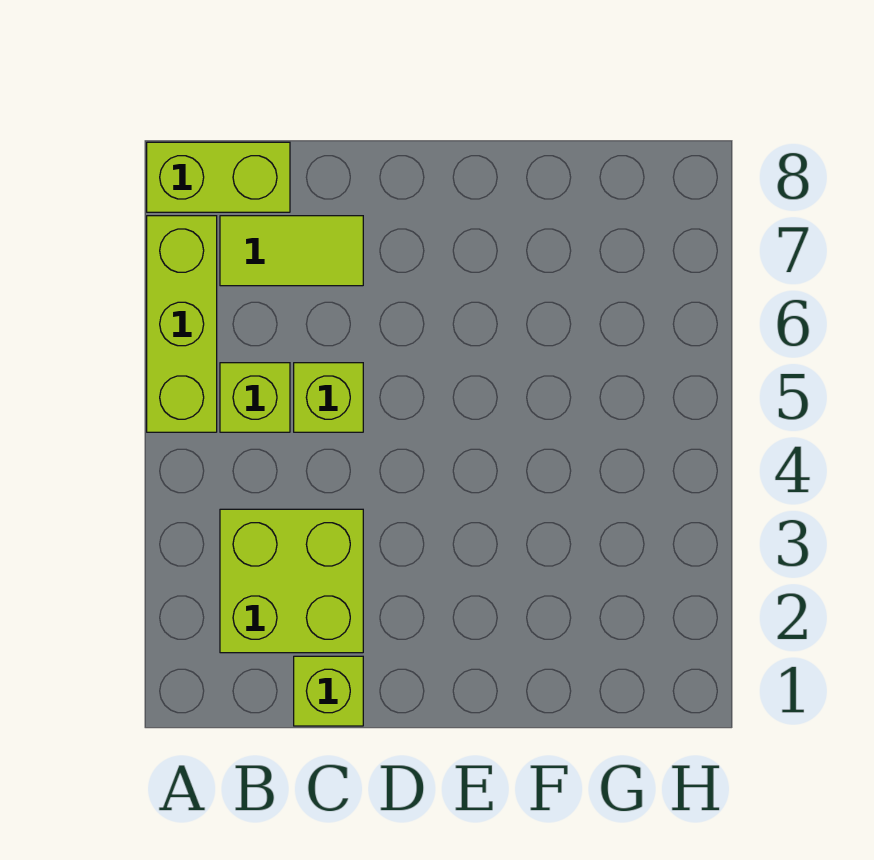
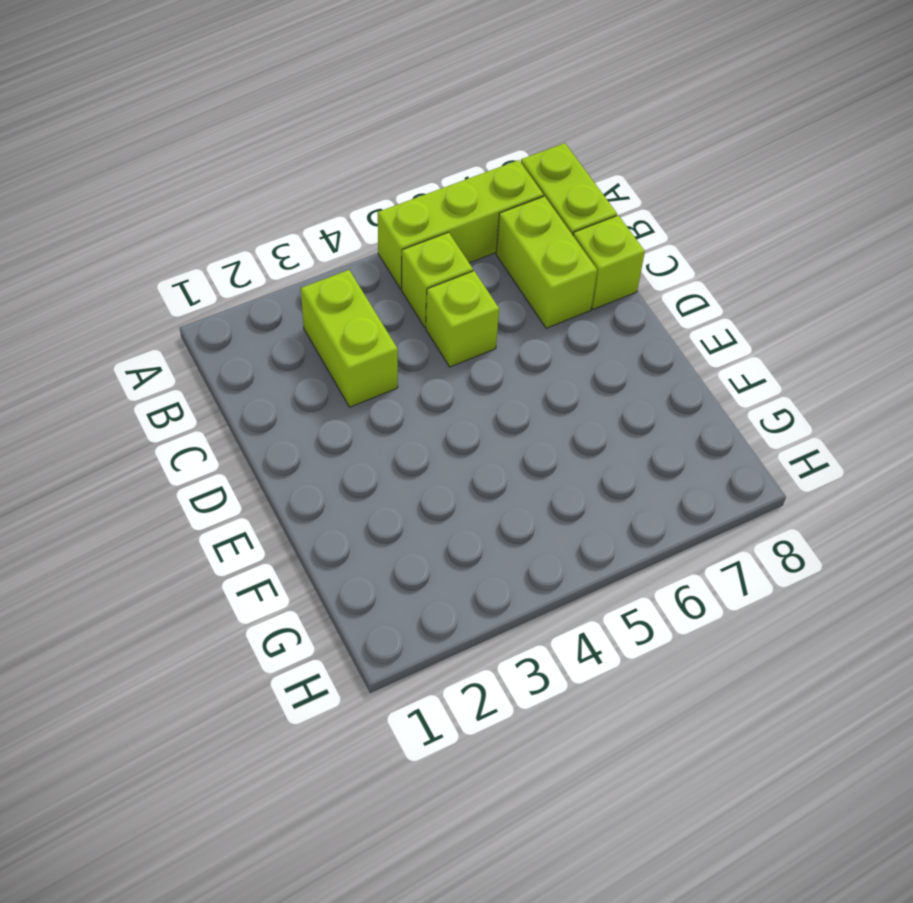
lime brick B2:C3 level 1 -> lime brick B3:C3 level 1
lime tile B7:C7 level 1 -> lime brick B7:C7 level 1
lime brick C1 level 1 -> lime brick C8 level 1

